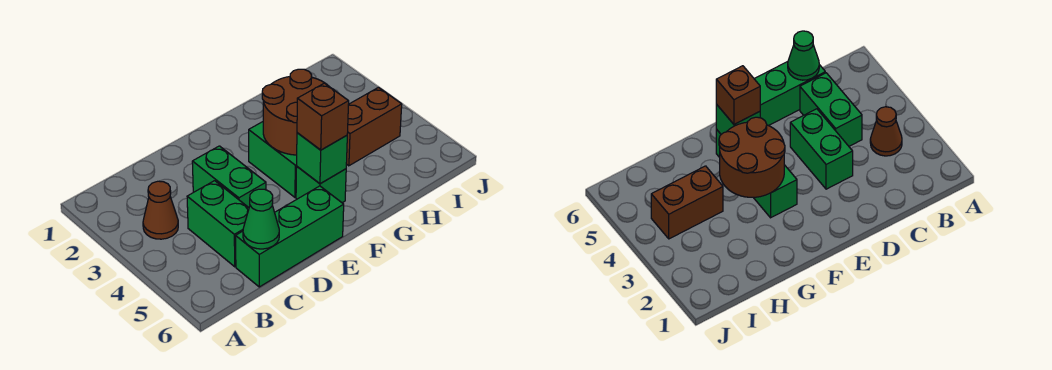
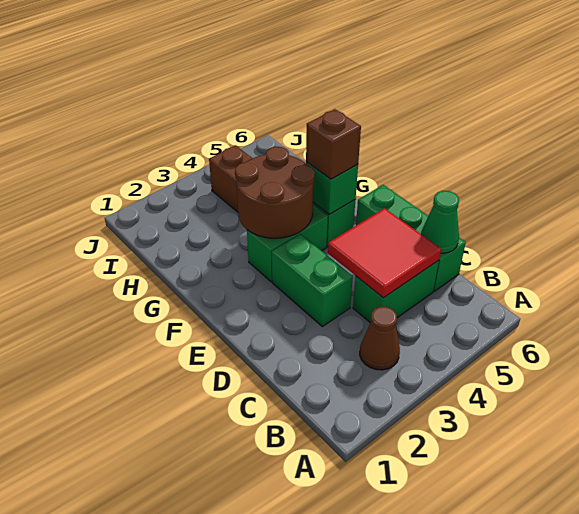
none -> red tile C4:D5 level 2
green brick D3:D4 level 1 -> green brick D3:E3 level 1

